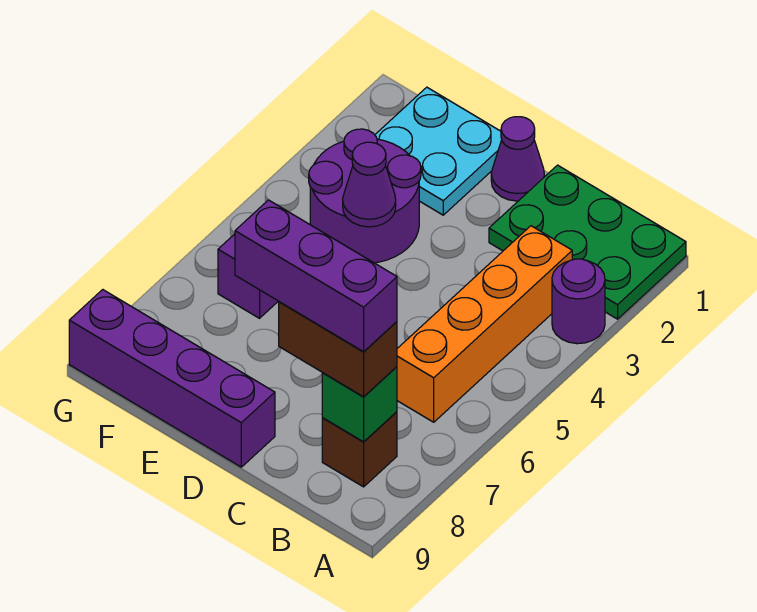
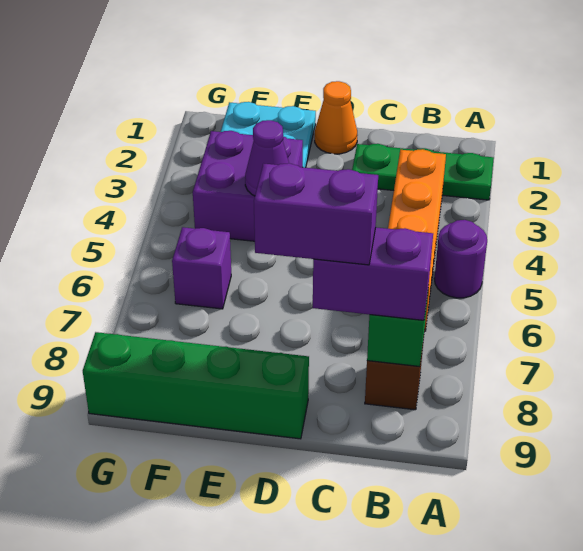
green plate A1:C2 level 1 -> green plate A2:C2 level 1
purple round brick A3 level 1 -> purple round brick A5 level 1
brown brick B8:C8 level 3 -> purple brick B8:C8 level 3
purple brick B8:D8 level 4 -> purple brick C8:D8 level 4
purple cone D1 level 1 -> orange cone D1 level 1
purple brick D9:G9 level 1 -> green brick D9:G9 level 1
purple round brick E3:F4 level 1 -> purple brick E3:F4 level 1

